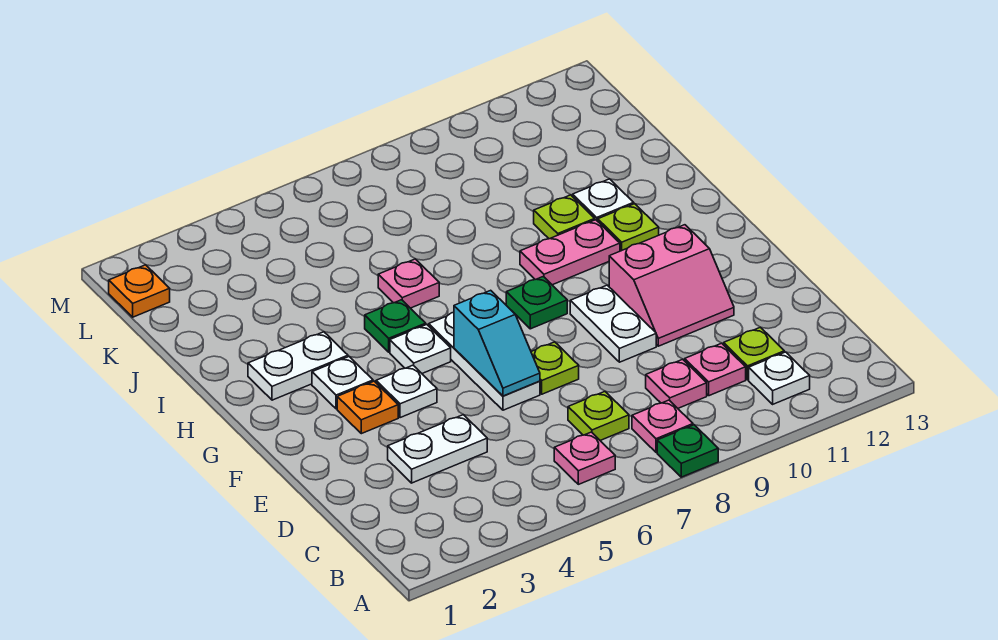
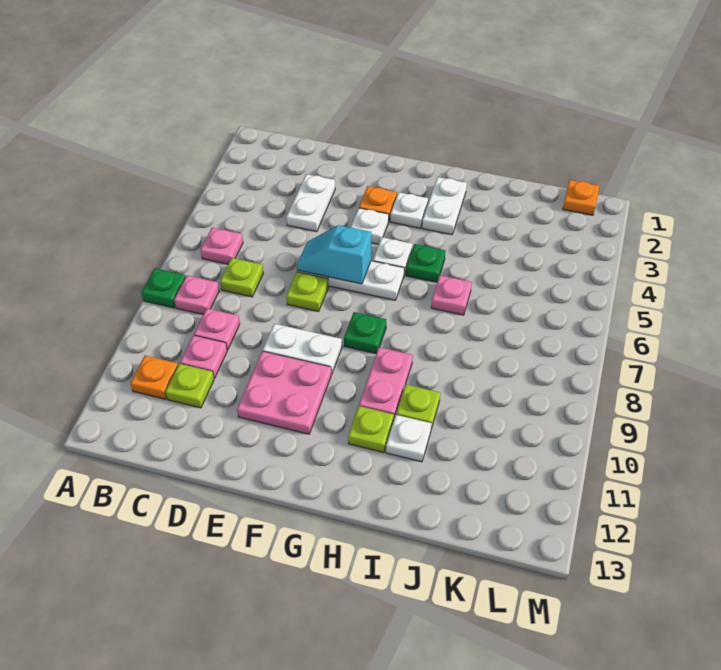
white plate B11 level 1 -> orange plate B11 level 1
pink slope E10:F11 level 1 top F -> pink plate E10:F11 level 1

